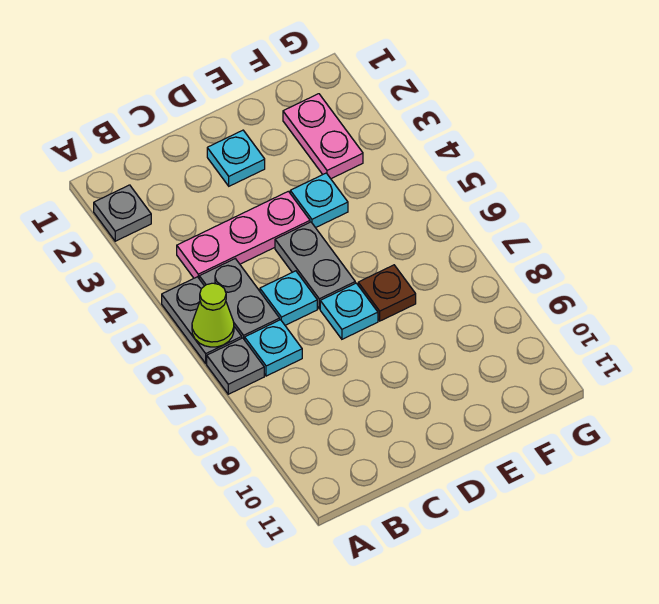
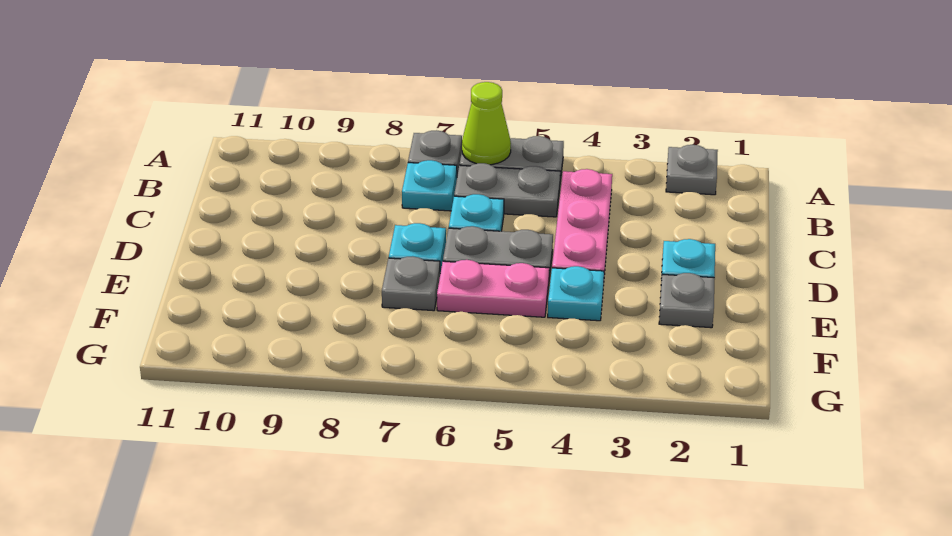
none -> grey plate E2 level 1
brown plate E7 level 1 -> grey plate E7 level 1
pink plate F2:F3 level 1 -> pink plate E5:E6 level 1

